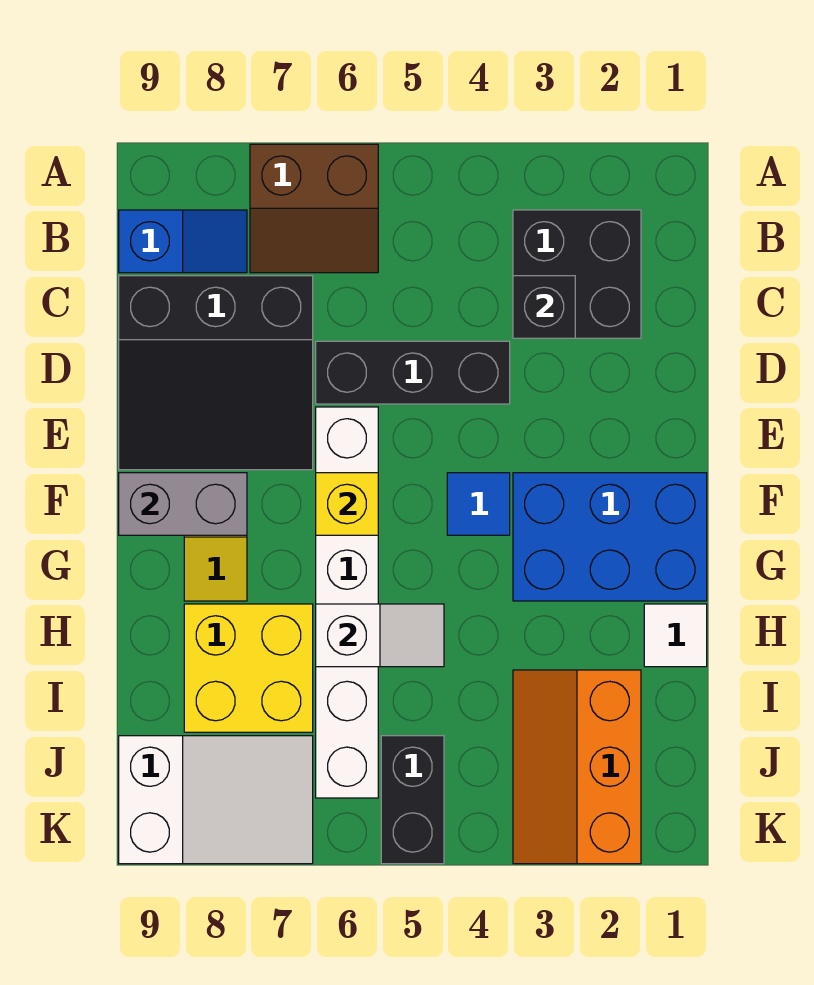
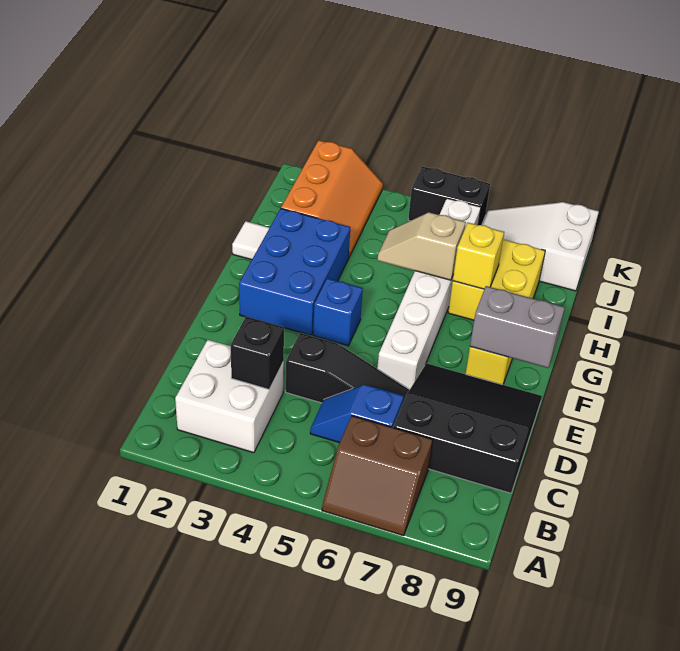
brown slope A6:B7 level 1 top A -> brown slope A6:B7 level 1 top B
black brick B2:C3 level 1 -> white brick B2:C3 level 1
blue slope B8:B9 level 1 top 9 -> blue slope C5:C6 level 1 top 6
black brick D4:D6 level 1 -> black slope D4:D6 level 1 top 4
blue brick F1:G3 level 1 -> blue brick F2:H3 level 1
blue tile F4 level 1 -> blue brick F4 level 1
yellow brick F6 level 2 -> yellow brick H7 level 2
white slope H5:H6 level 2 top 6 -> tan slope H5:H6 level 2 top 6
black brick J5:K5 level 1 -> black brick K5:K6 level 1

